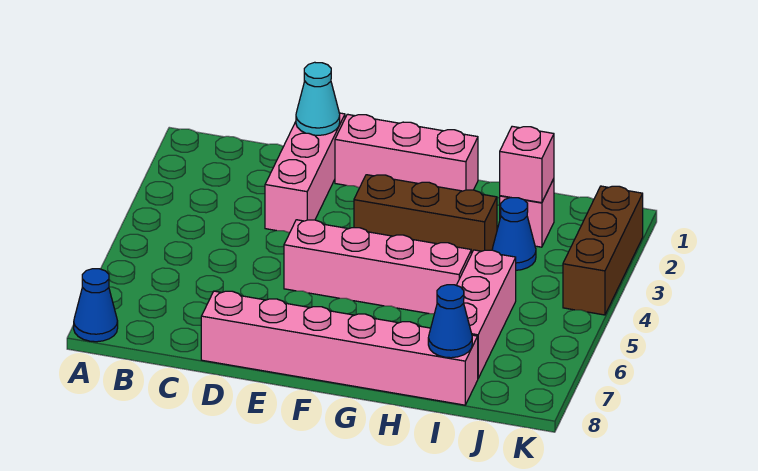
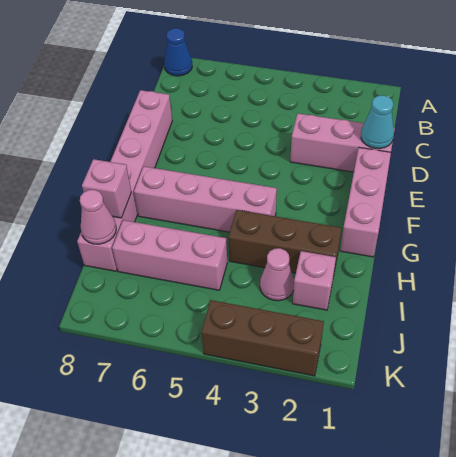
pink brick E5:H5 level 1 -> pink brick G4:G7 level 1
brown brick F3:H3 level 1 -> brown brick H2:H4 level 1
pink brick I2 level 2 -> pink brick H8 level 2
blue cone I3 level 1 -> pink cone I3 level 1
blue cone I8 level 2 -> pink cone I8 level 2

